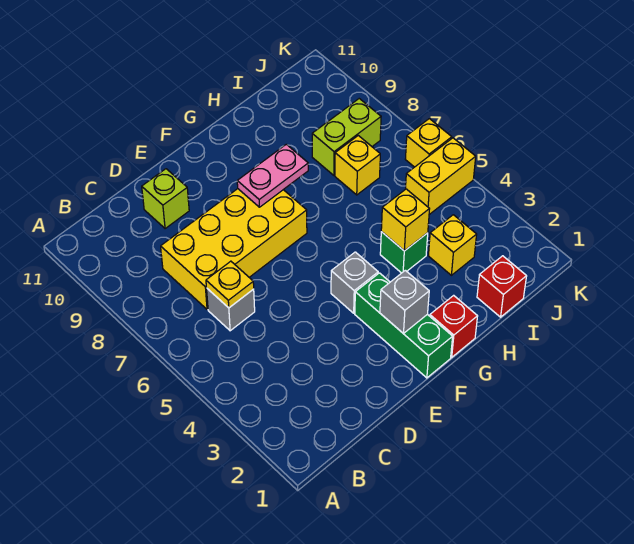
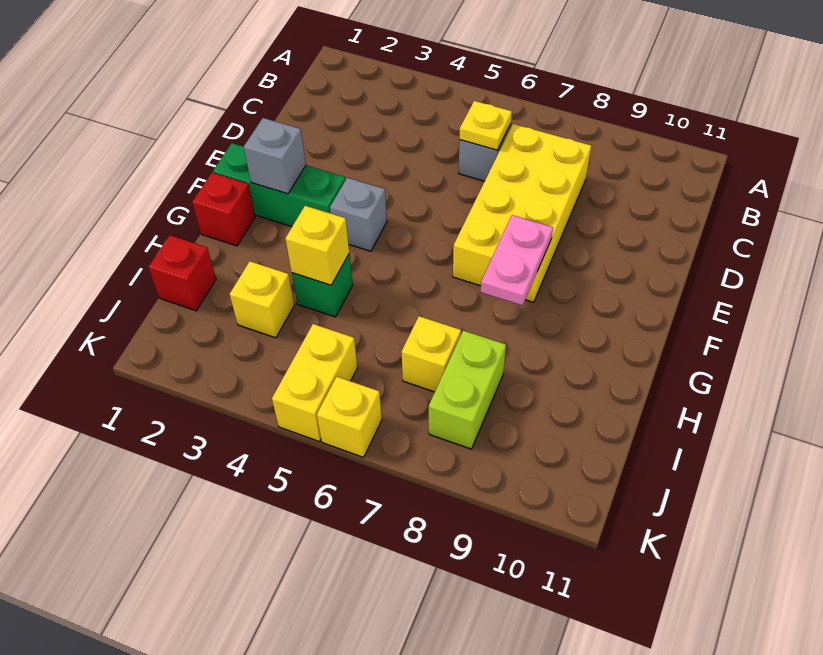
lime brick D10 level 1 -> none

